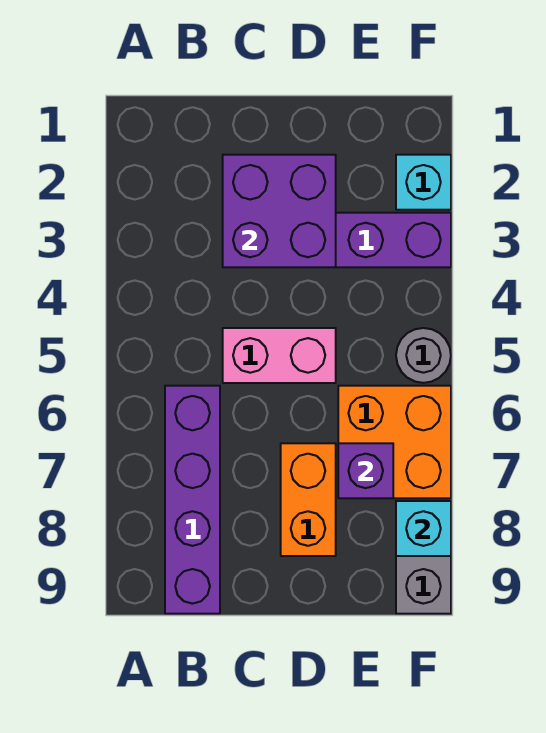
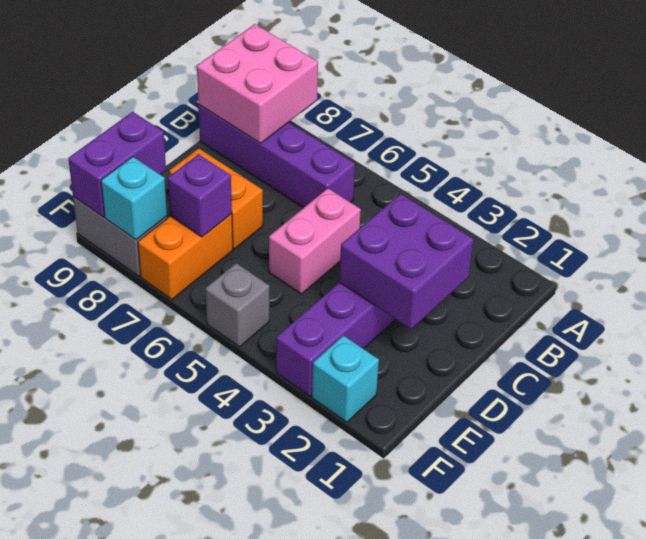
none -> pink brick A8:B9 level 2
orange brick E6:F7 level 1 -> orange brick E7:F7 level 1
none -> purple brick E9:F9 level 2
grey round brick F5 level 1 -> grey brick F5 level 1

